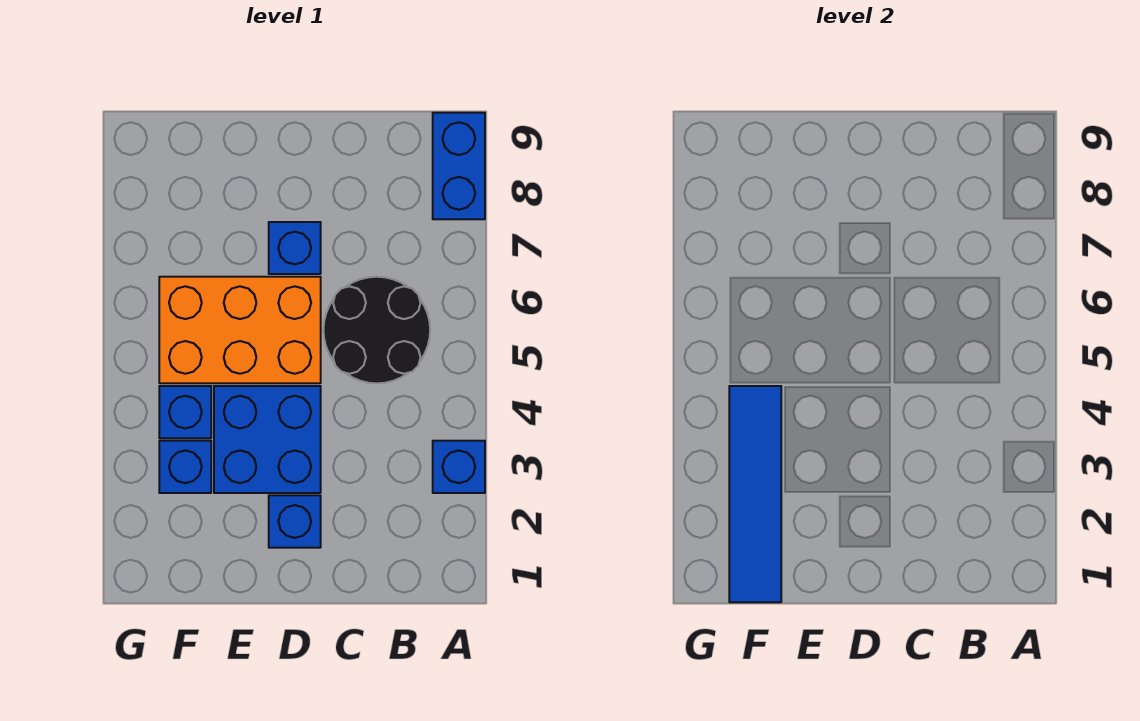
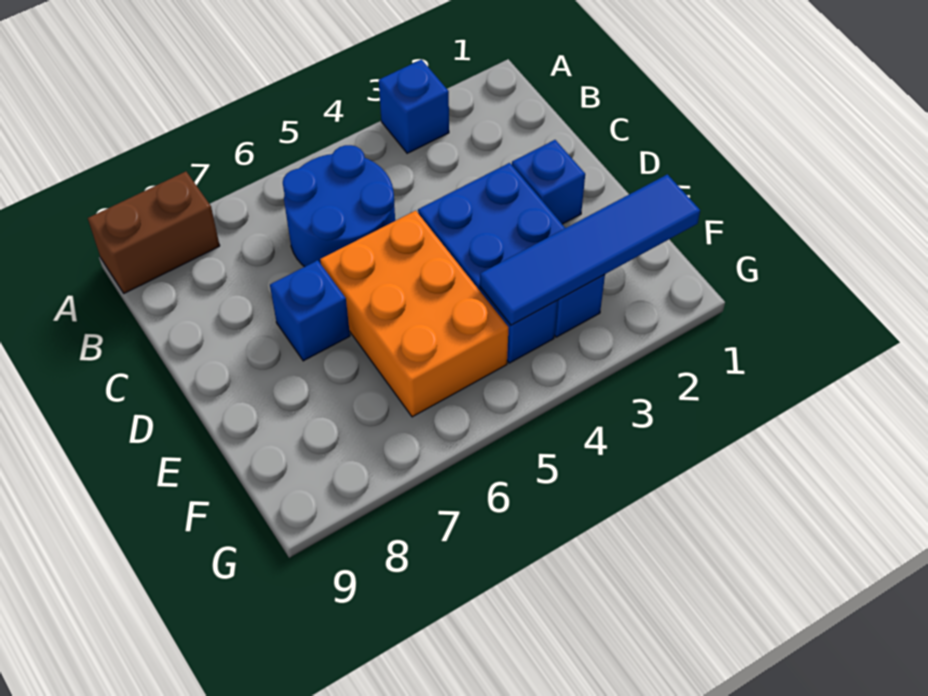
blue brick A8:A9 level 1 -> brown brick A8:A9 level 1
black round brick B5:C6 level 1 -> blue round brick B5:C6 level 1

